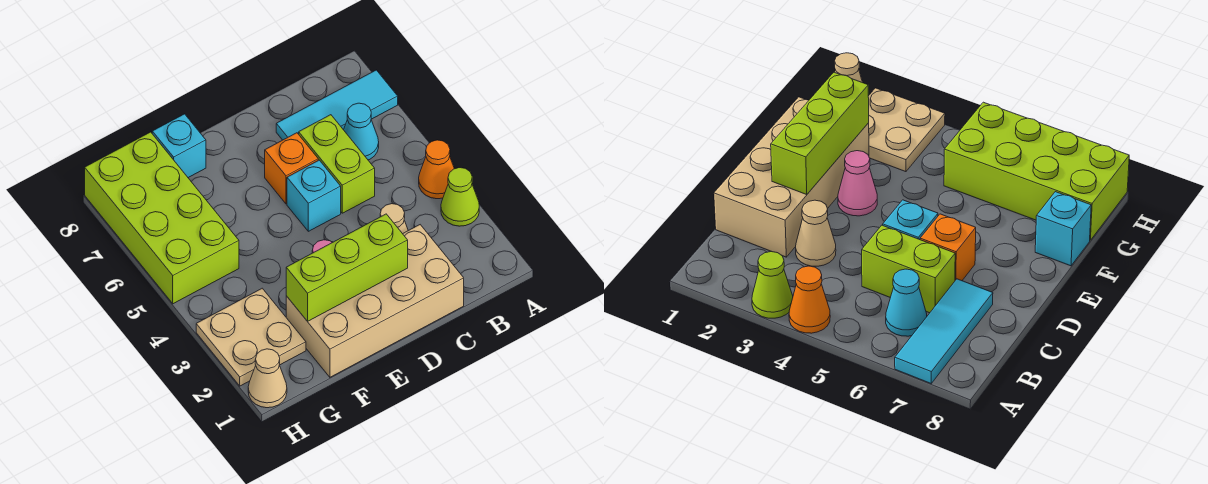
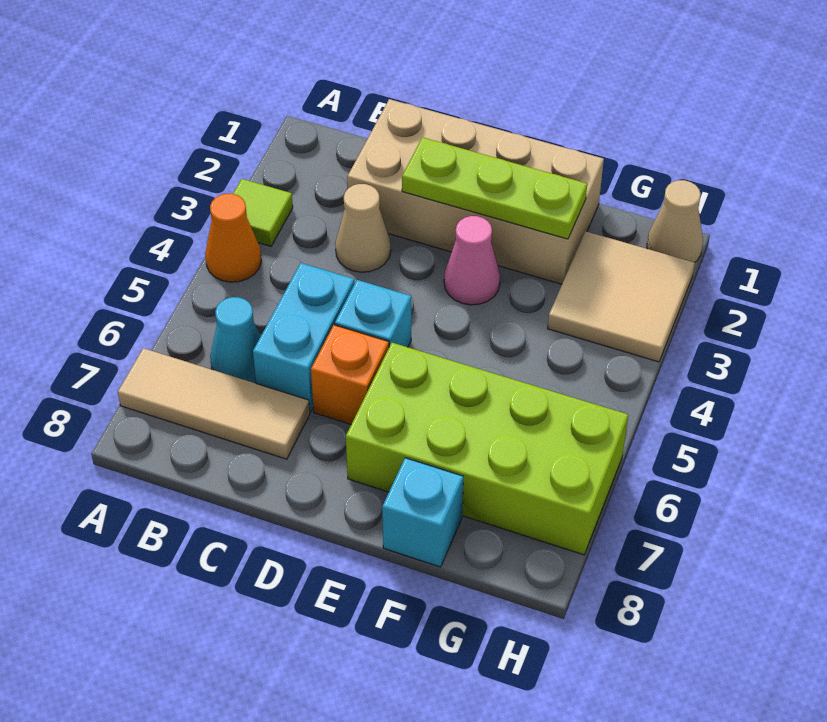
lime cone A3 level 1 -> lime tile A3 level 1
cyan tile A7:C7 level 1 -> tan tile A7:C7 level 1
lime brick C5:C6 level 1 -> cyan brick C5:C6 level 1
lime brick D2:F2 level 2 -> lime plate D2:F2 level 2
tan plate G2:H3 level 1 -> tan tile G2:H3 level 1
lime brick G5:H8 level 1 -> lime brick E6:H7 level 1

